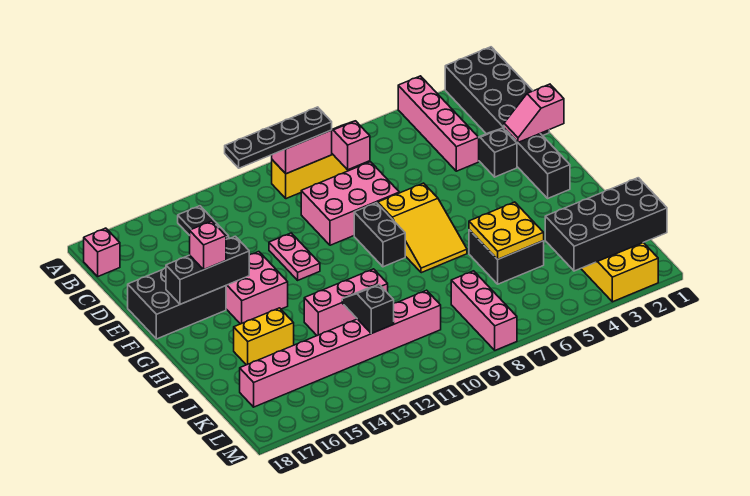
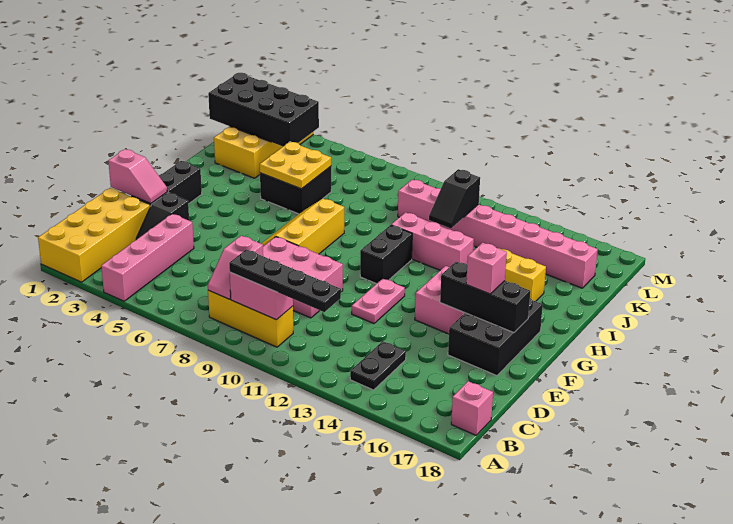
black brick A1:D2 level 1 -> yellow brick A1:D2 level 1
black brick E16:F18 level 1 -> black brick E16:G17 level 1
yellow slope F7:H8 level 1 top F -> yellow slope F7:H8 level 1 top 8
black brick F9:G9 level 1 -> black brick G11:H11 level 1
pink brick K8:M8 level 1 -> none

